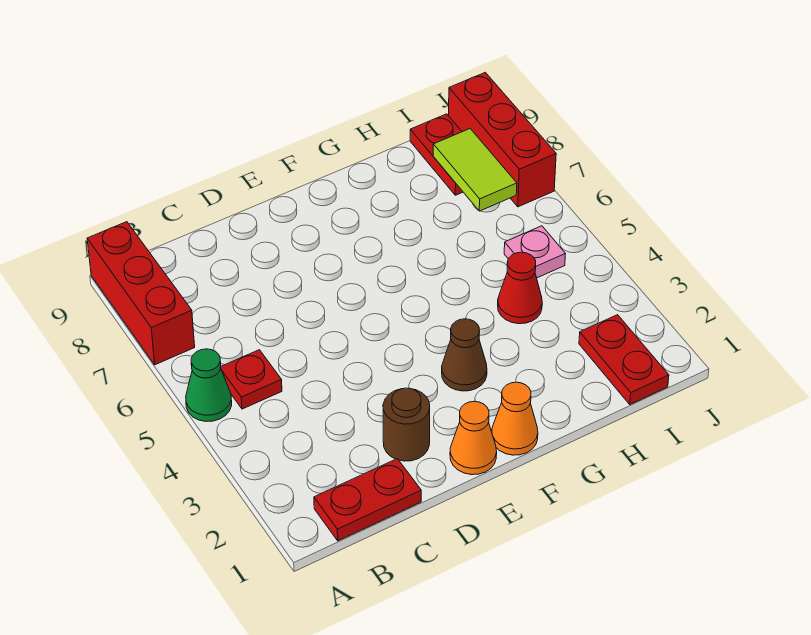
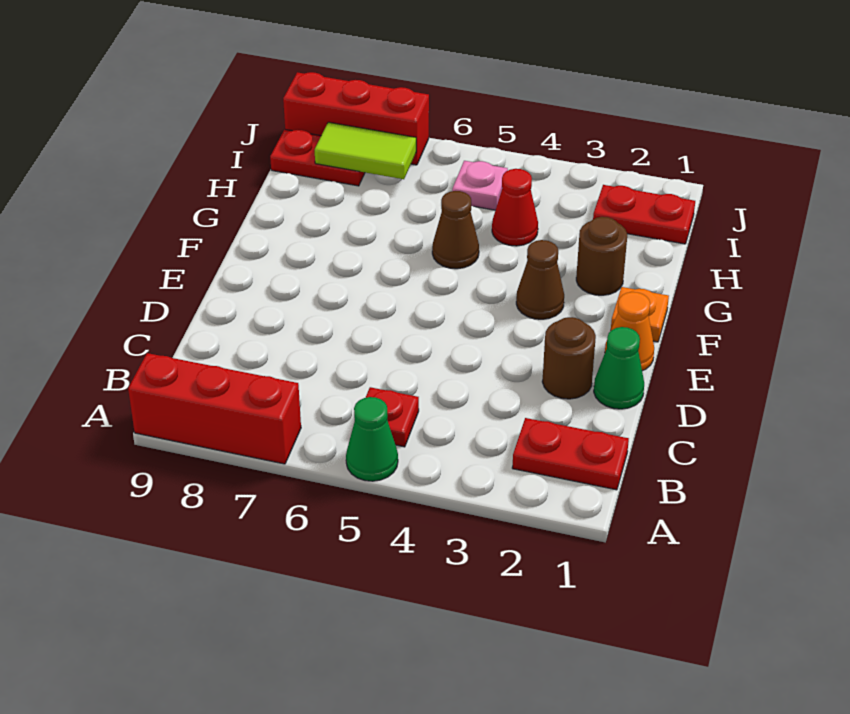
red plate B1:C1 level 1 -> red plate B1:B2 level 1
none -> green cone D1 level 1
orange cone F1 level 1 -> orange plate F1 level 1
none -> brown round brick G2 level 1
none -> brown cone G5 level 1

